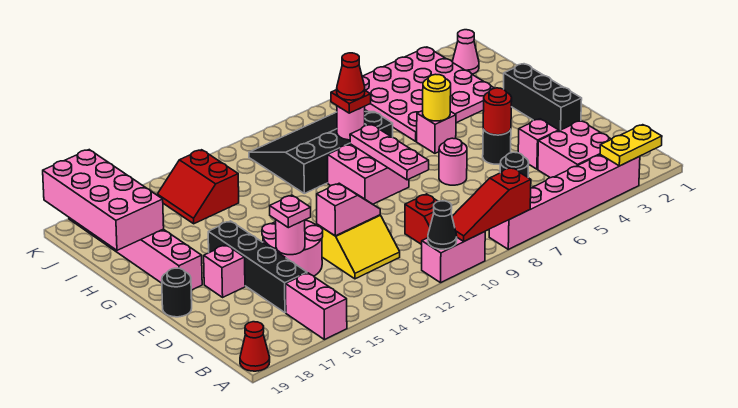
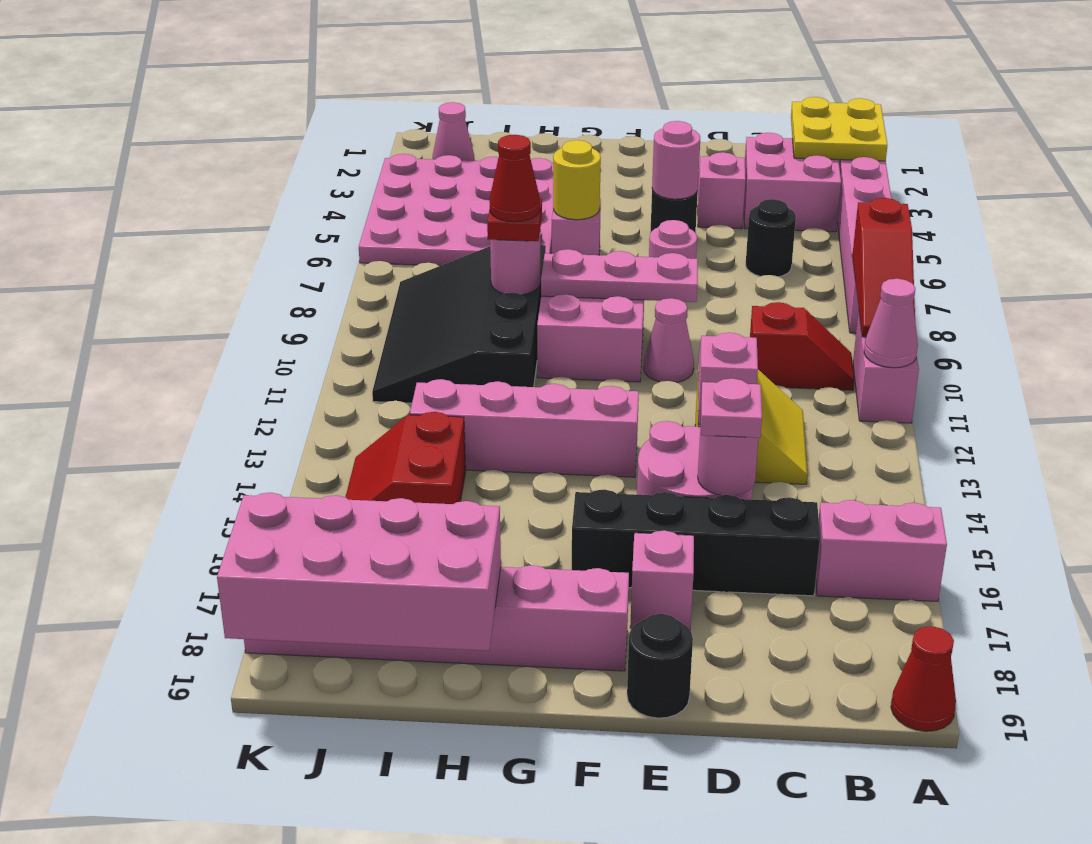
yellow plate A2:A3 level 2 -> yellow plate A2:B3 level 2
black cone A11 level 2 -> pink cone A11 level 2
black brick E2:G2 level 1 -> none
red round brick E5 level 2 -> pink round brick E5 level 2
none -> pink cone E10 level 1
none -> pink brick F13:I13 level 1
red slope I14:J15 level 1 top 14 -> red slope I14:J15 level 1 top I

